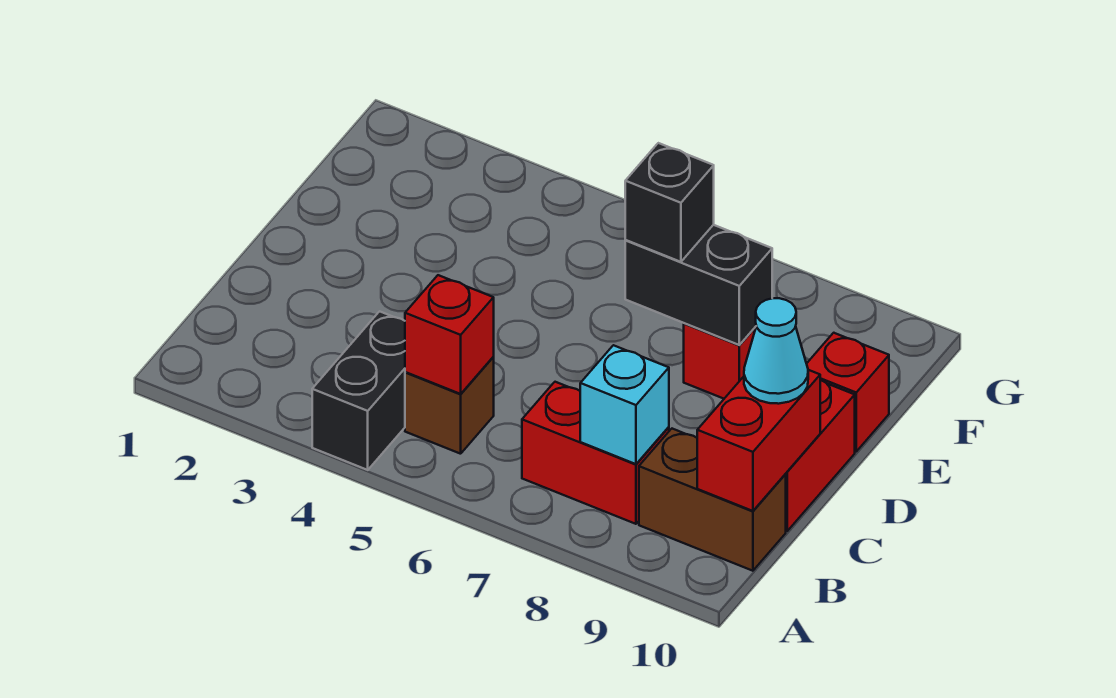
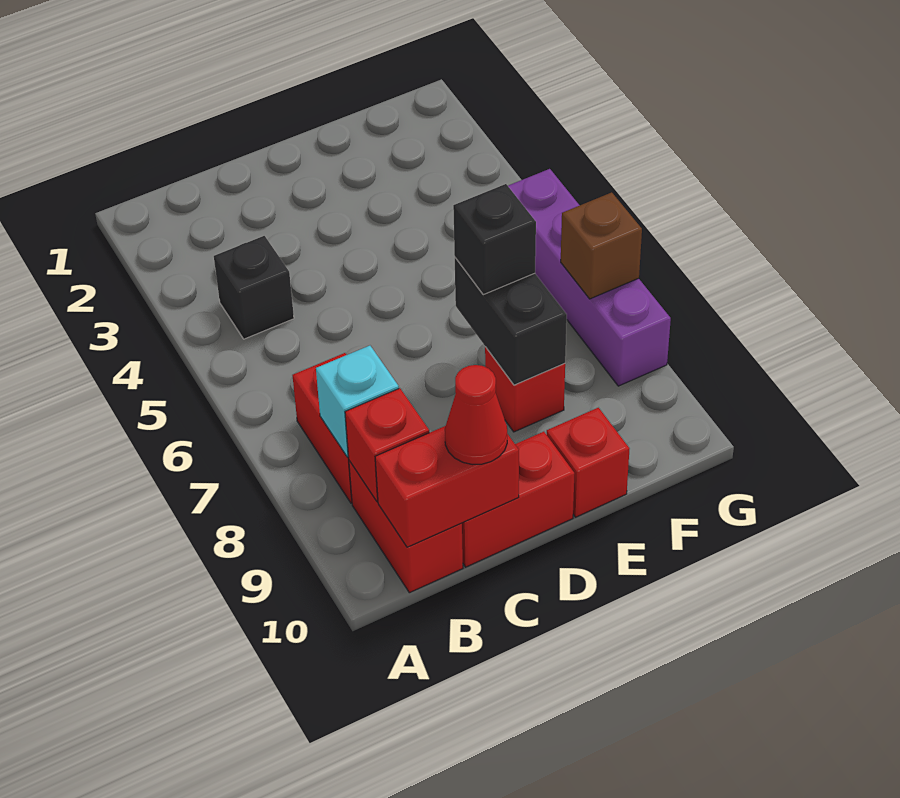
black brick A4:B4 level 1 -> black brick B4 level 1
brown brick B5 level 1 -> brown brick G7 level 2
red brick B5 level 2 -> red brick B9 level 2
brown brick B9:B10 level 1 -> red brick B9:B10 level 1
cyan cone C10 level 3 -> red cone C10 level 3
none -> purple brick G5:G8 level 1

